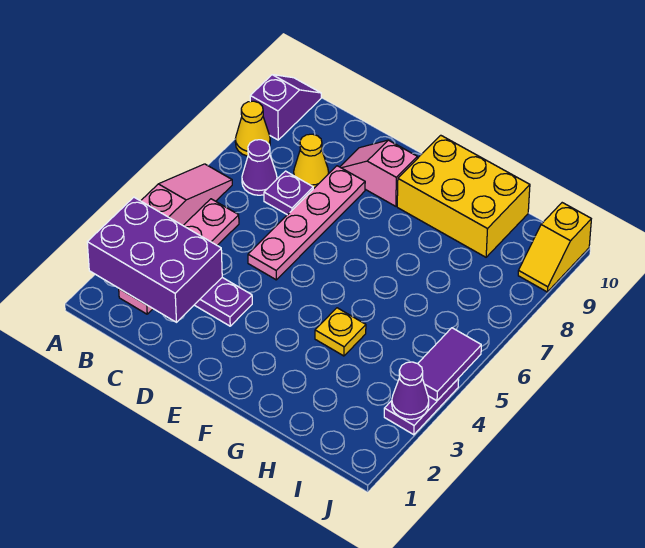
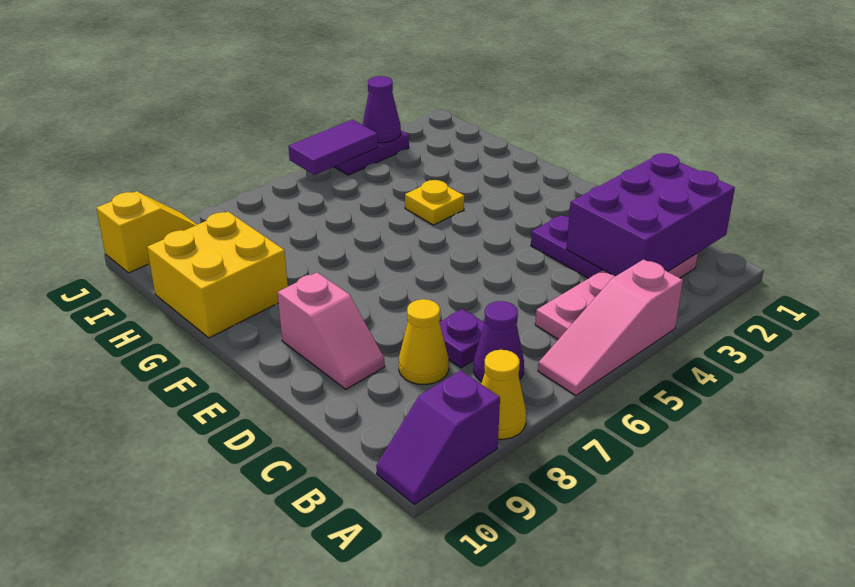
purple brick A2:C3 level 2 -> purple brick B1:C3 level 2
pink plate D5:D8 level 1 -> none
yellow brick F9:H10 level 1 -> yellow brick G9:H10 level 1

